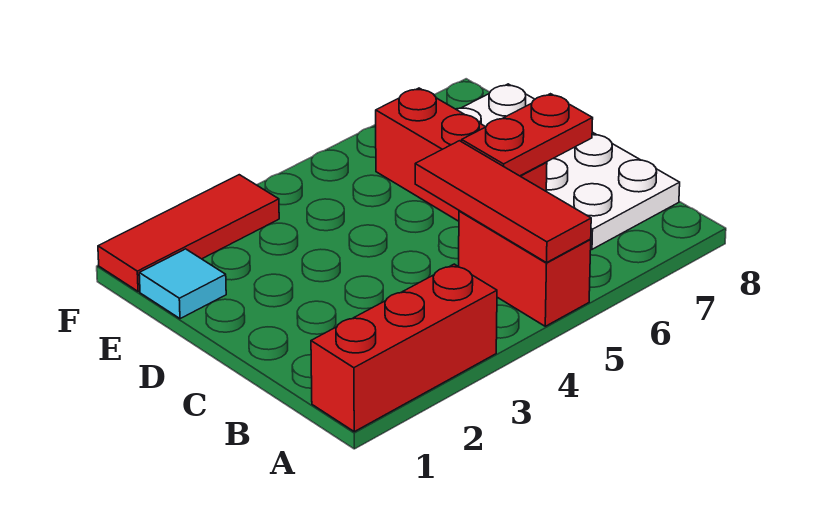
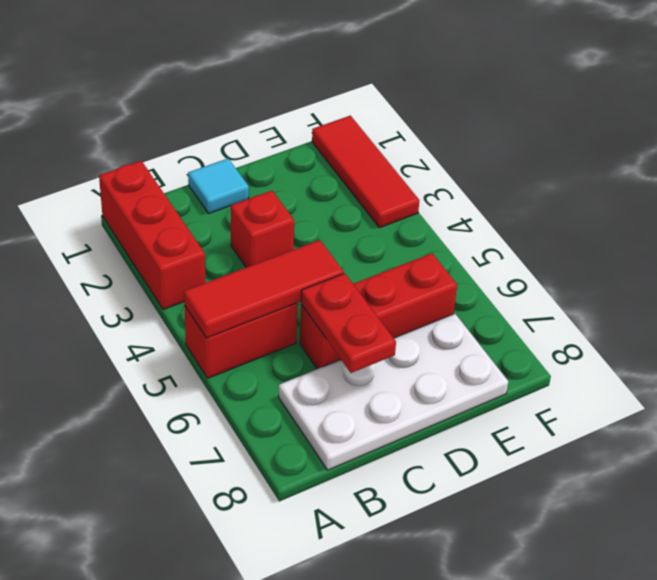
none -> red brick C3 level 1
cyan tile E1 level 1 -> cyan tile C1 level 1

